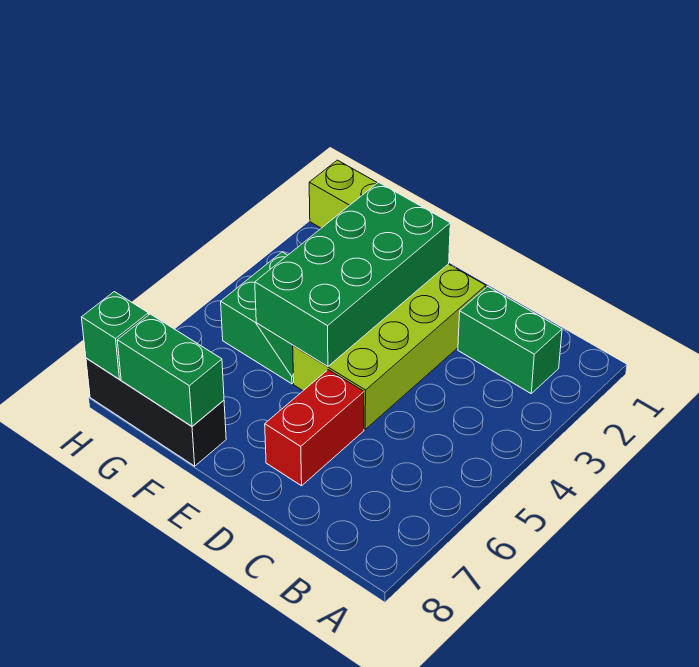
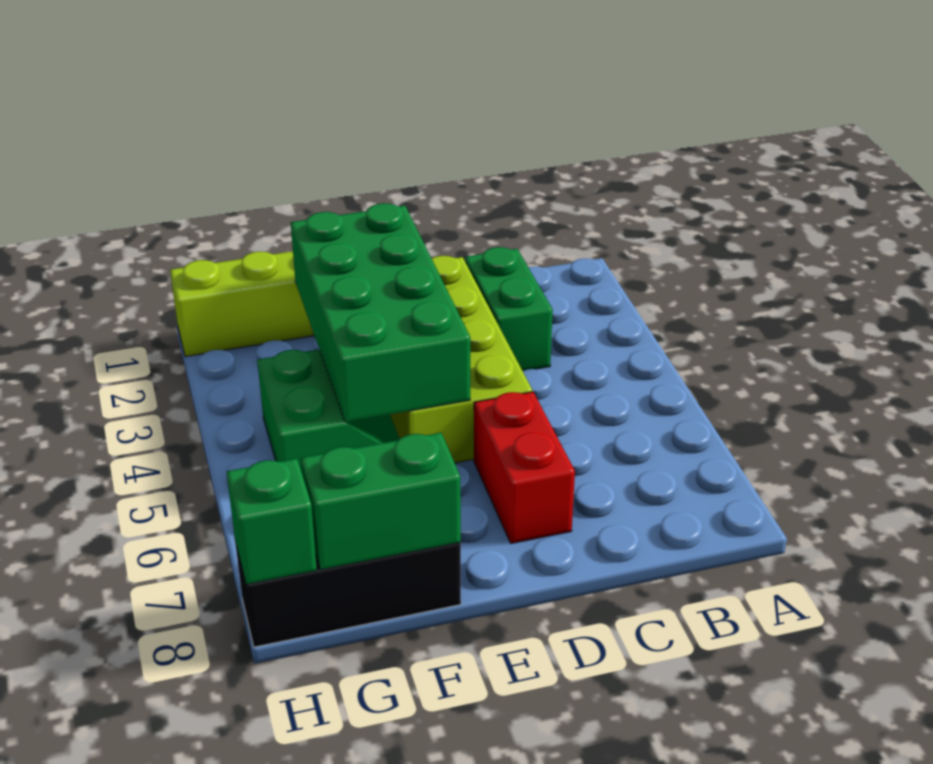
green brick B2:C2 level 1 -> green brick C2:C3 level 1

